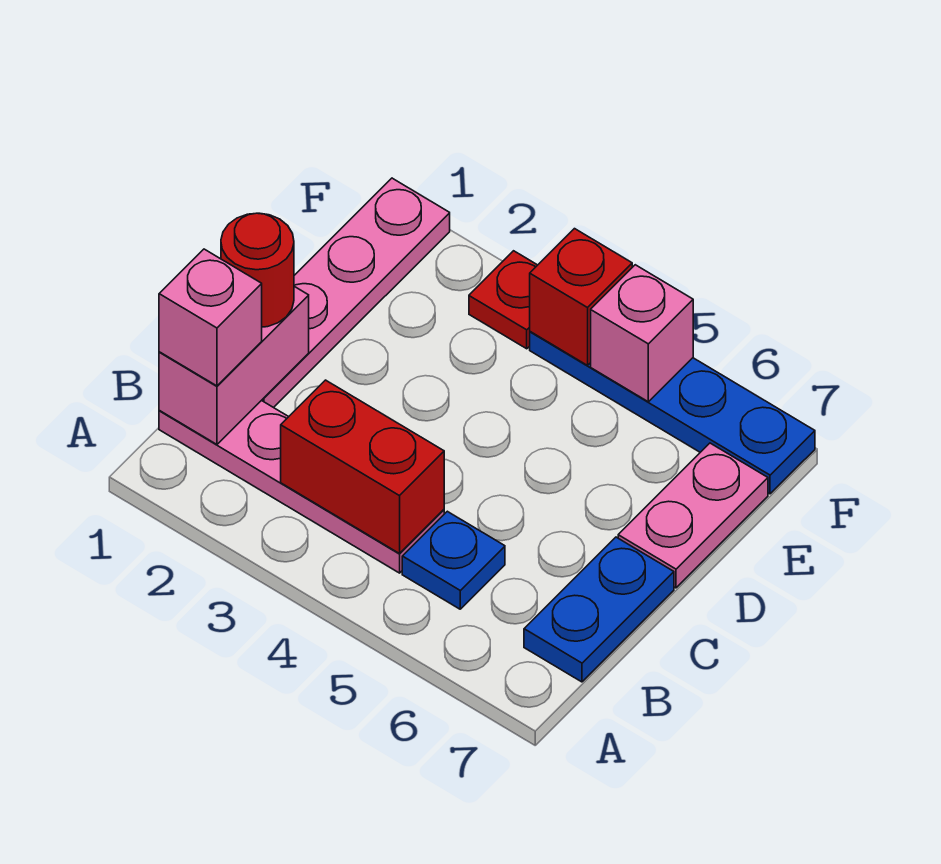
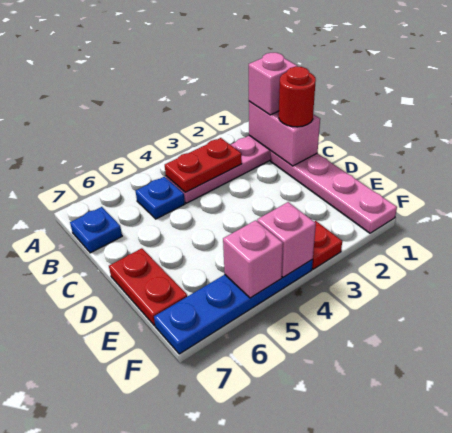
red brick B3:B4 level 2 -> red plate B3:B4 level 2
blue plate B7:C7 level 1 -> blue plate B7 level 1
pink plate D7:E7 level 1 -> red plate D7:E7 level 1
red brick F4 level 2 -> pink brick F4 level 2

